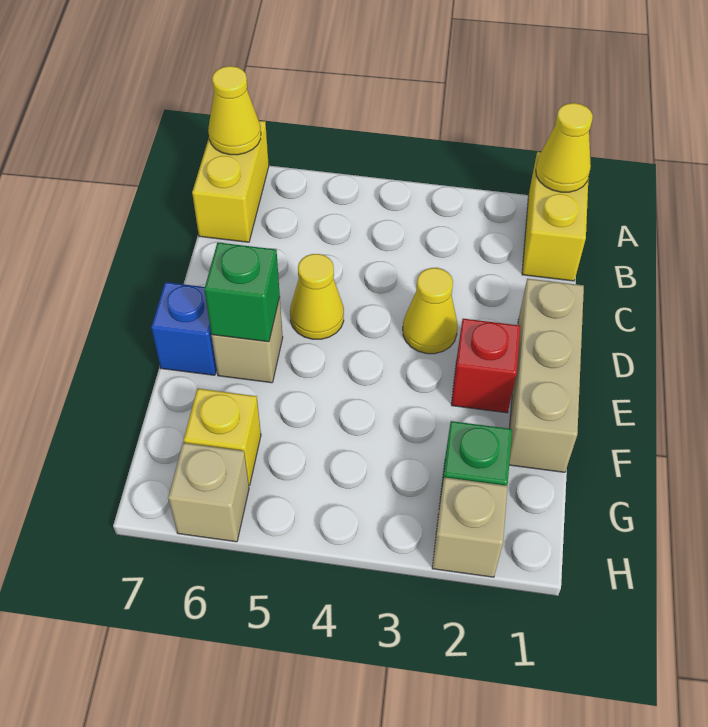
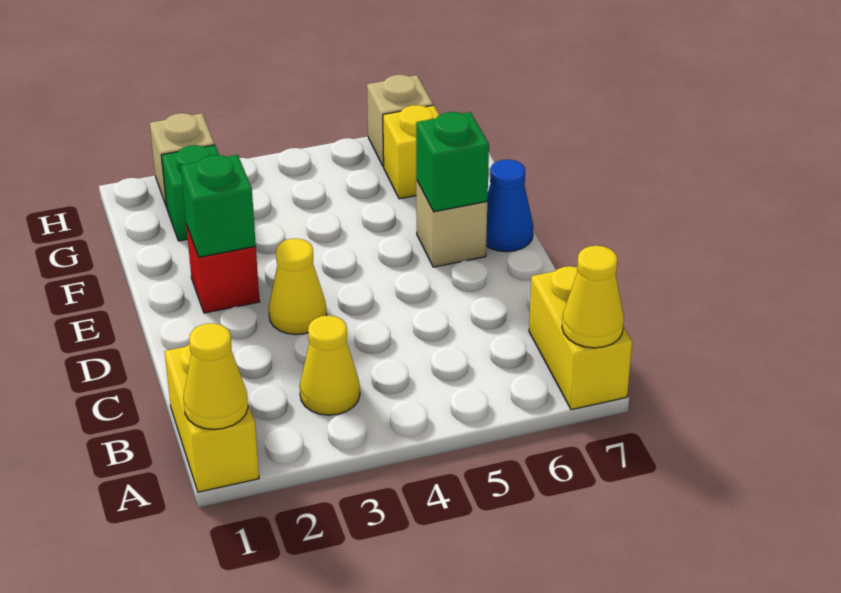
tan brick D1:F1 level 1 -> none
yellow cone D5 level 1 -> yellow cone B3 level 1
none -> green brick E2 level 2
blue brick E7 level 1 -> blue cone E7 level 1

